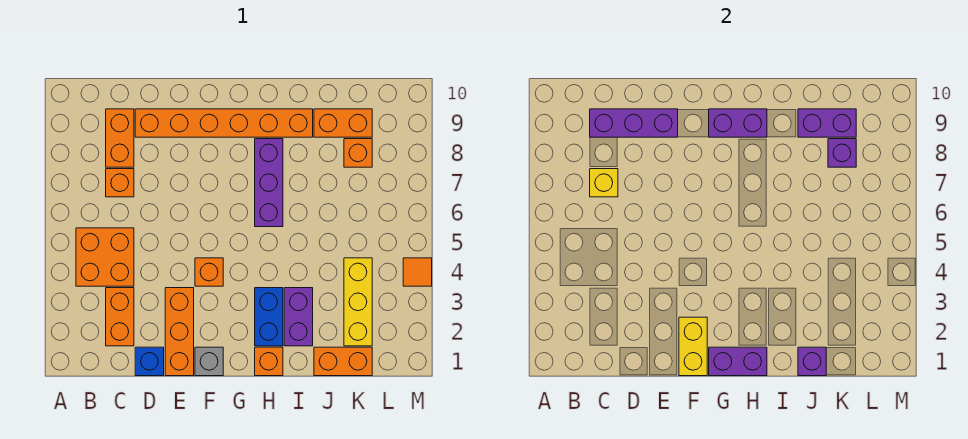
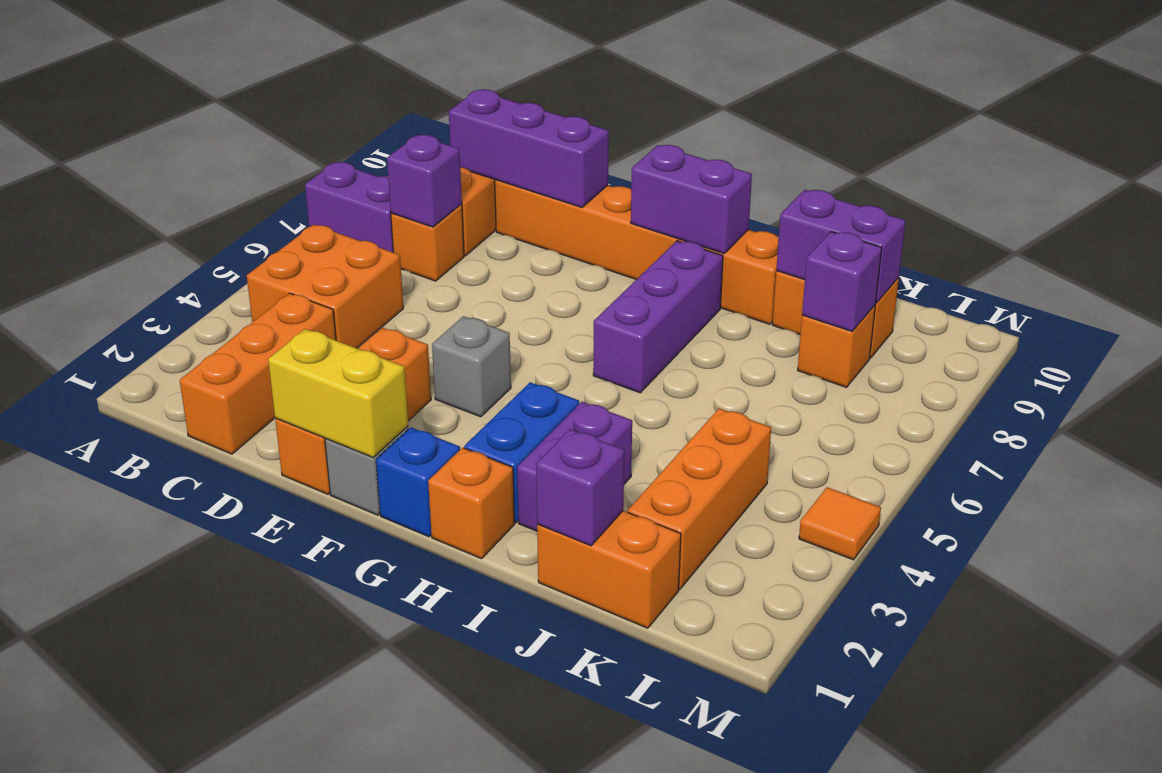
orange brick C2:C3 level 1 -> orange brick C1:C3 level 1
yellow brick C7 level 2 -> purple brick C7 level 2
blue brick D1 level 1 -> blue brick G1 level 1
yellow brick F1:F2 level 2 -> yellow brick E1:F1 level 2
orange brick F4 level 1 -> grey brick F4 level 1
purple brick G1:H1 level 2 -> purple brick A7:B7 level 1
yellow brick K2:K4 level 1 -> orange brick K2:K4 level 1

